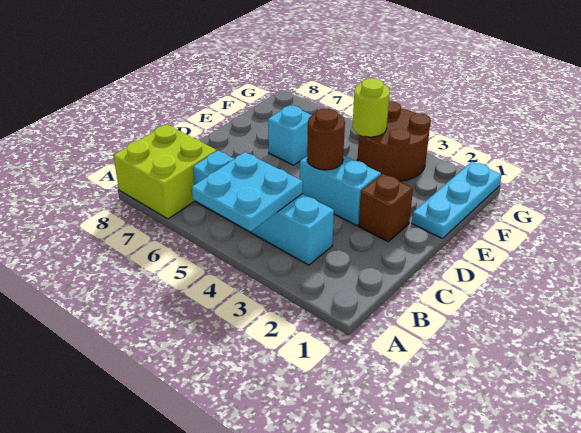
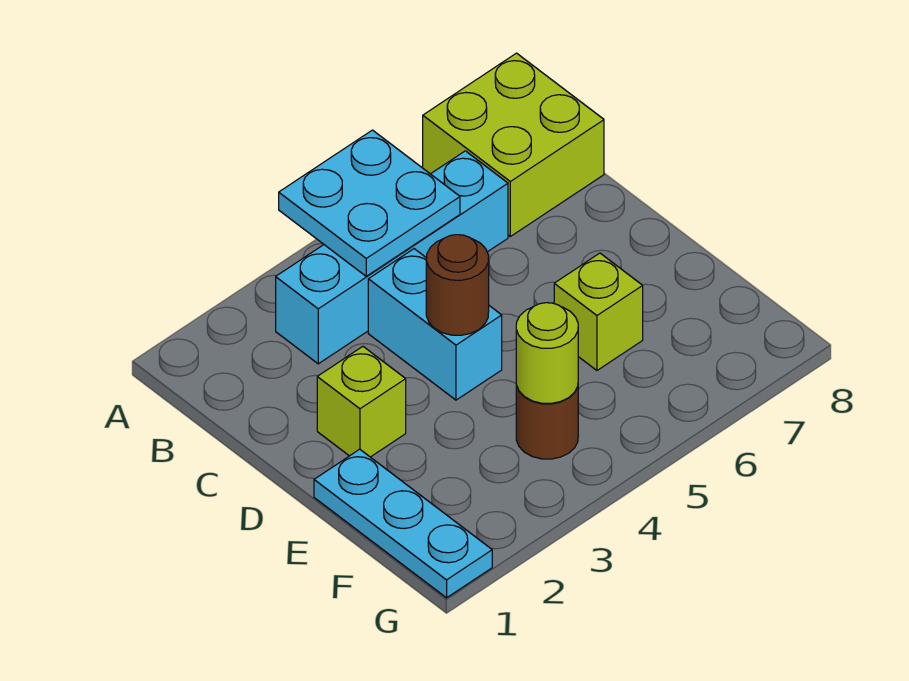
brown brick D2 level 1 -> lime brick D2 level 1
cyan brick D3:D4 level 1 -> cyan brick C4:D4 level 1
cyan brick E6 level 1 -> lime brick E6 level 1
brown round brick F3:G4 level 1 -> brown round brick F4 level 1

